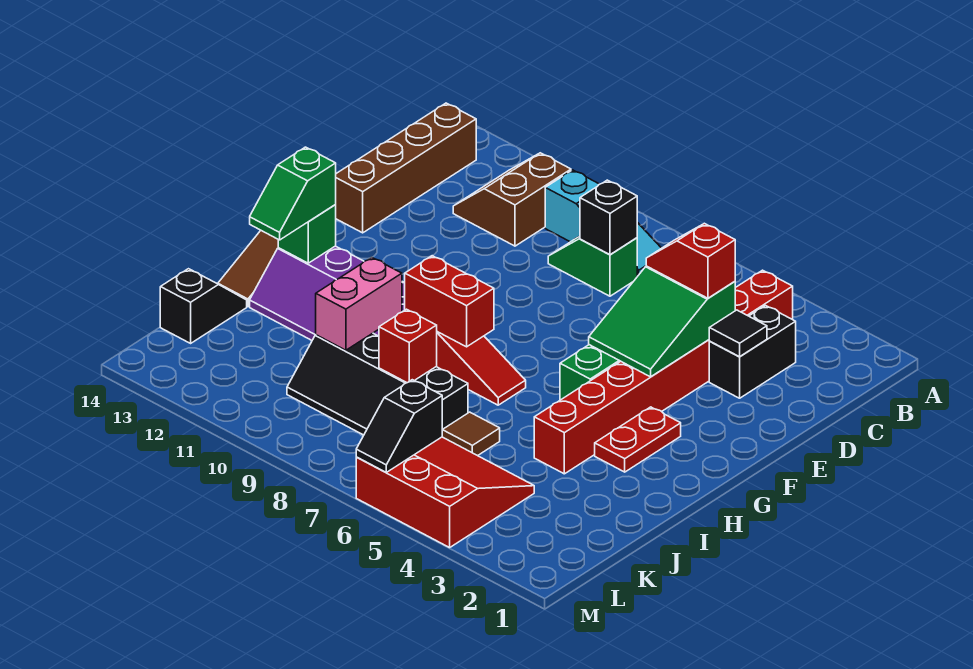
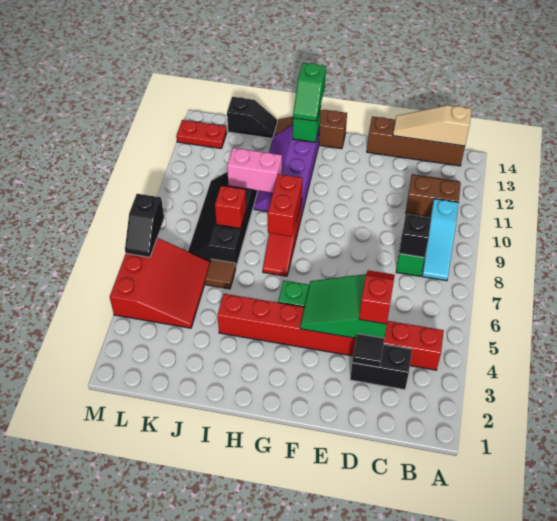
none -> tan slope B14:D14 level 2 top B
red plate G3:H3 level 1 -> red plate L13:M13 level 1
green slope H13:I13 level 3 top H -> green slope H13:H14 level 3 top 14
black slope L6:M6 level 2 top L -> black slope M6:M7 level 2 top 7

